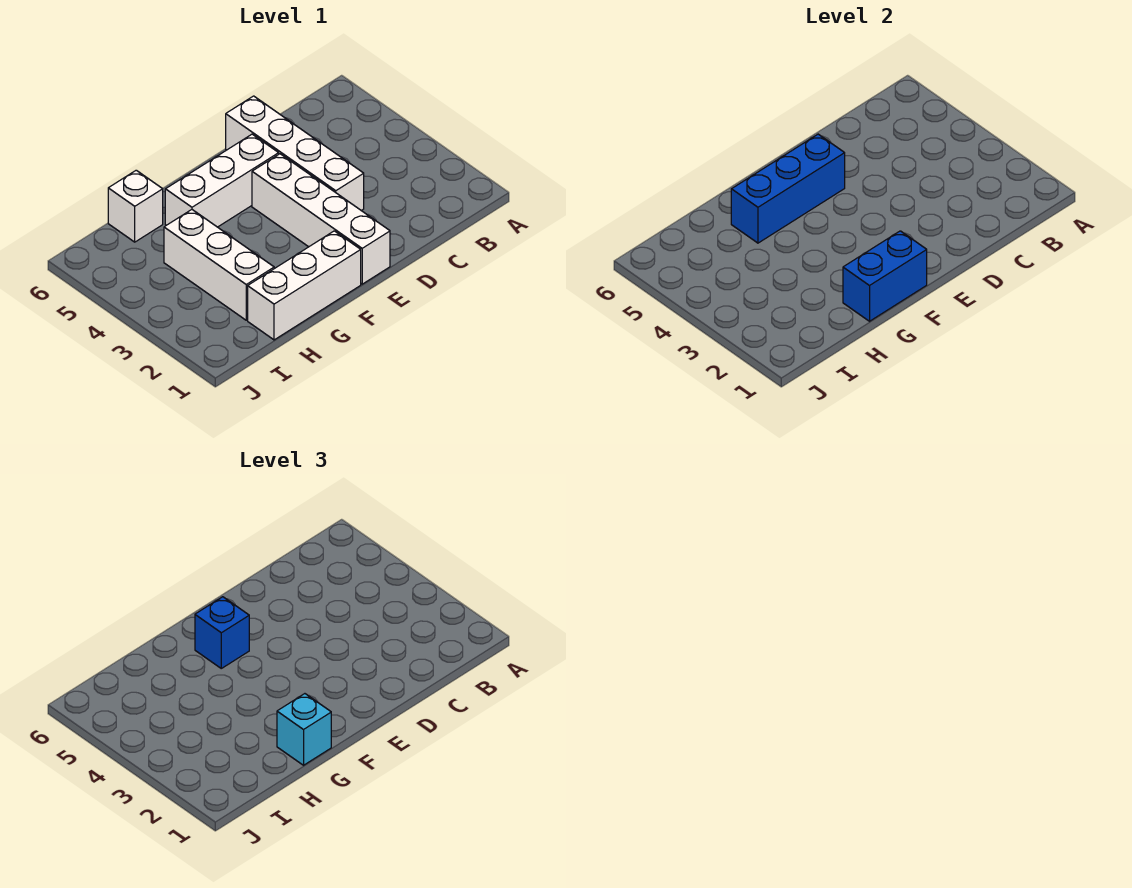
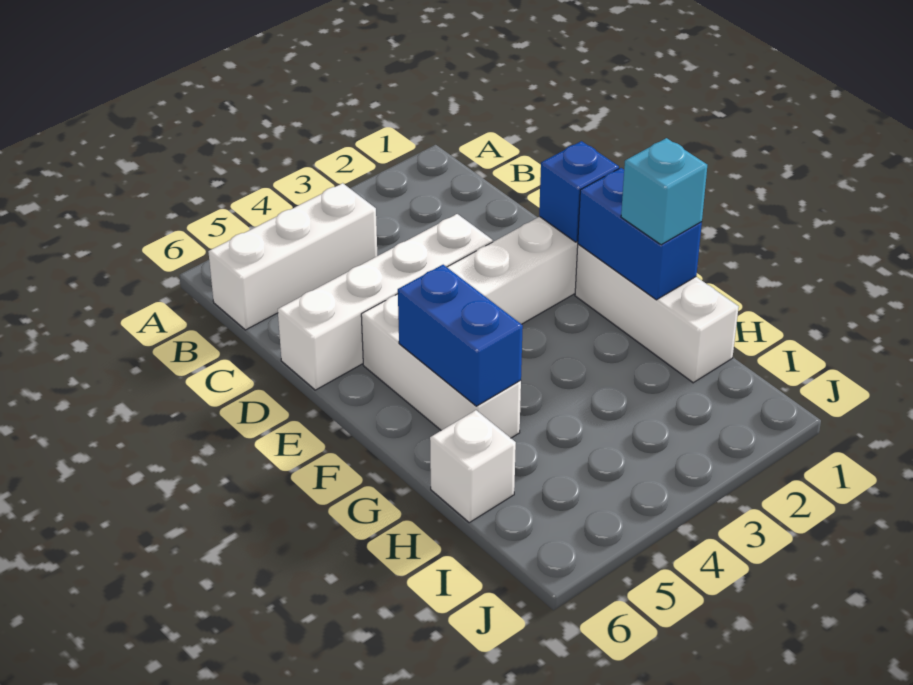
blue brick E5:G5 level 2 -> blue brick F5:G5 level 2
blue brick F5 level 3 -> blue brick E1 level 2
white brick H2:H4 level 1 -> white brick B4:B6 level 1

